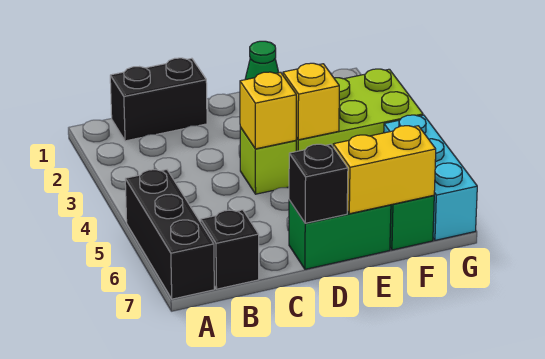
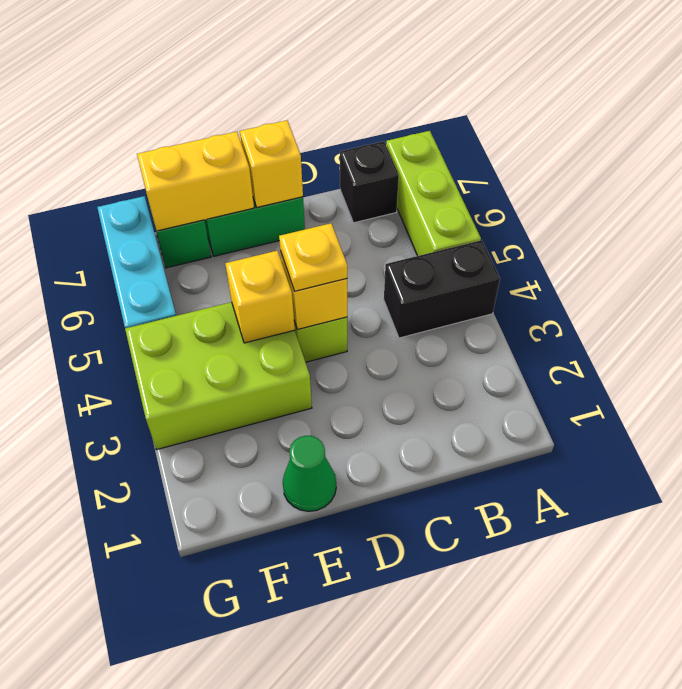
black brick A5:A7 level 1 -> lime brick A5:A7 level 1
black brick B1:C1 level 1 -> black brick A4:B4 level 1
none -> yellow plate D4 level 3
black brick D7 level 2 -> yellow brick D7 level 2

